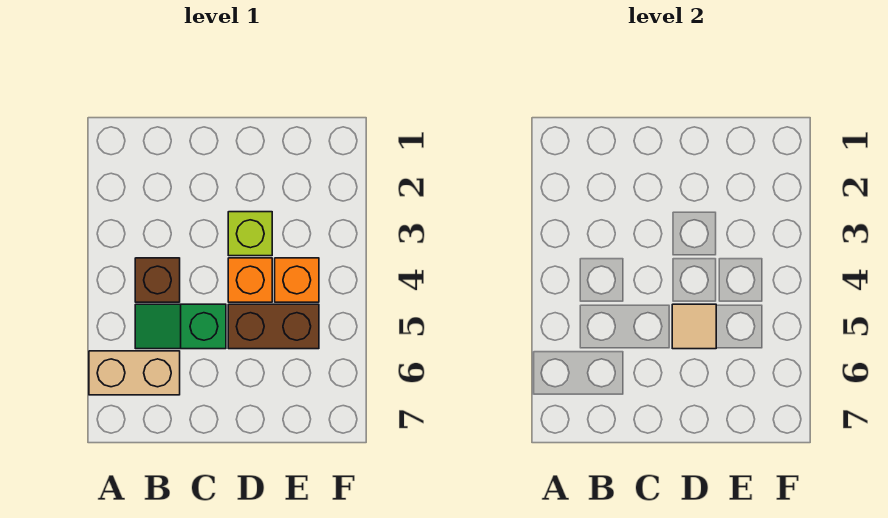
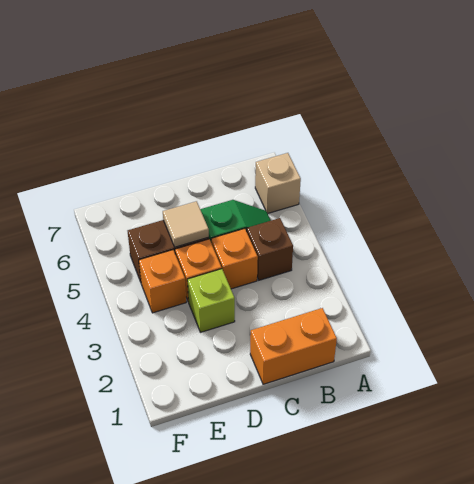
tan brick A6:B6 level 1 -> tan brick A6 level 1
none -> orange brick B1:C1 level 1
none -> orange brick C4 level 1

